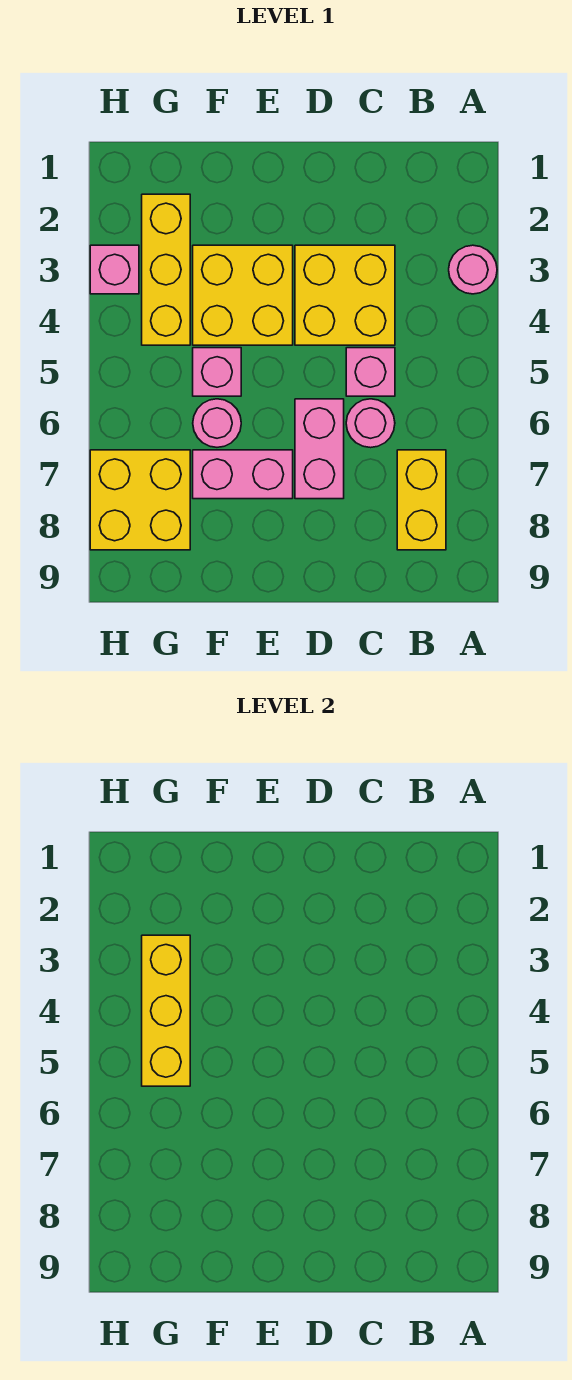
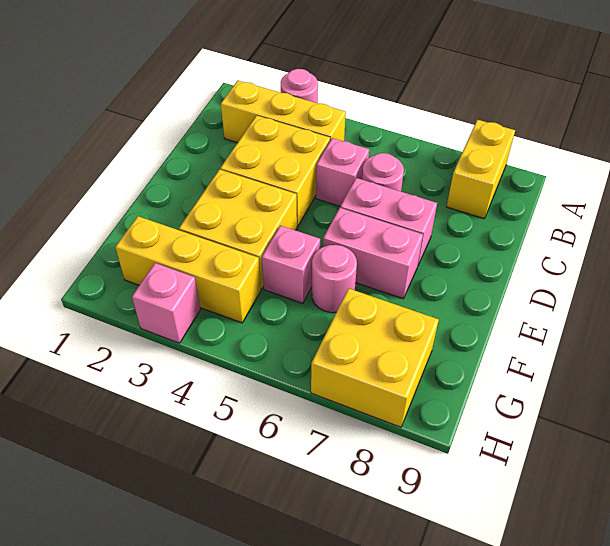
yellow brick B7:B8 level 1 -> yellow brick A8:B8 level 1
pink brick E7:F7 level 1 -> pink brick E6:E7 level 1
yellow brick G3:G5 level 2 -> yellow brick B2:B4 level 1

